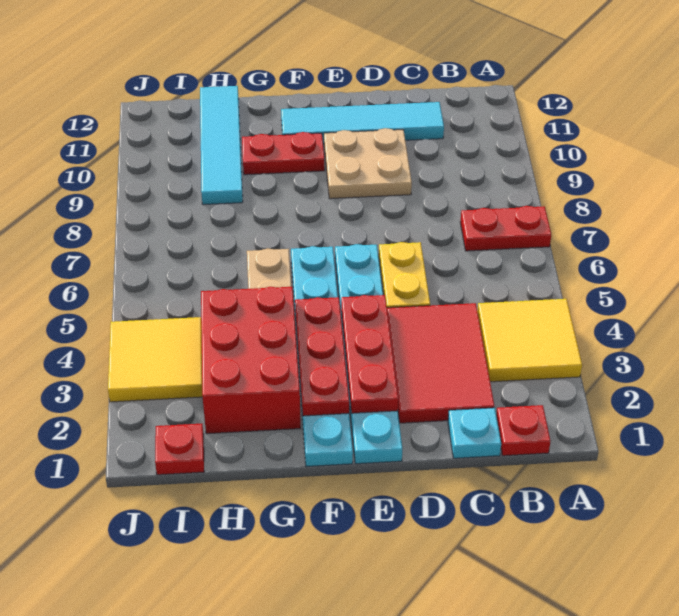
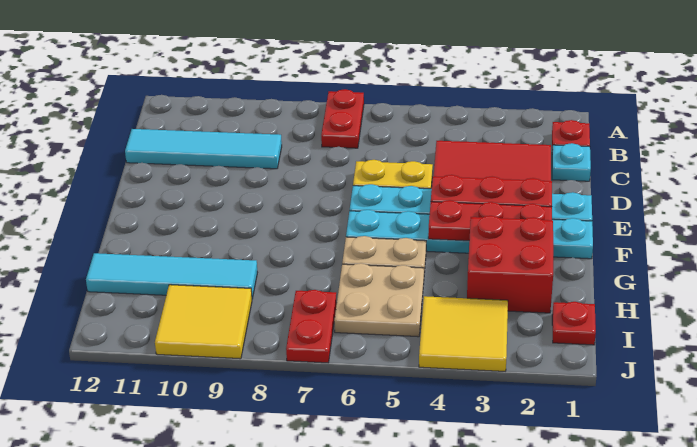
yellow tile A3:B4 level 1 -> yellow tile I9:J10 level 1
cyan tile C11:F11 level 1 -> cyan tile C9:C12 level 1
tan plate D9:E10 level 1 -> tan plate H5:I6 level 1
red plate F10:G10 level 1 -> red plate I7:J7 level 1
red brick G2:H4 level 1 -> red brick G2:H3 level 1

